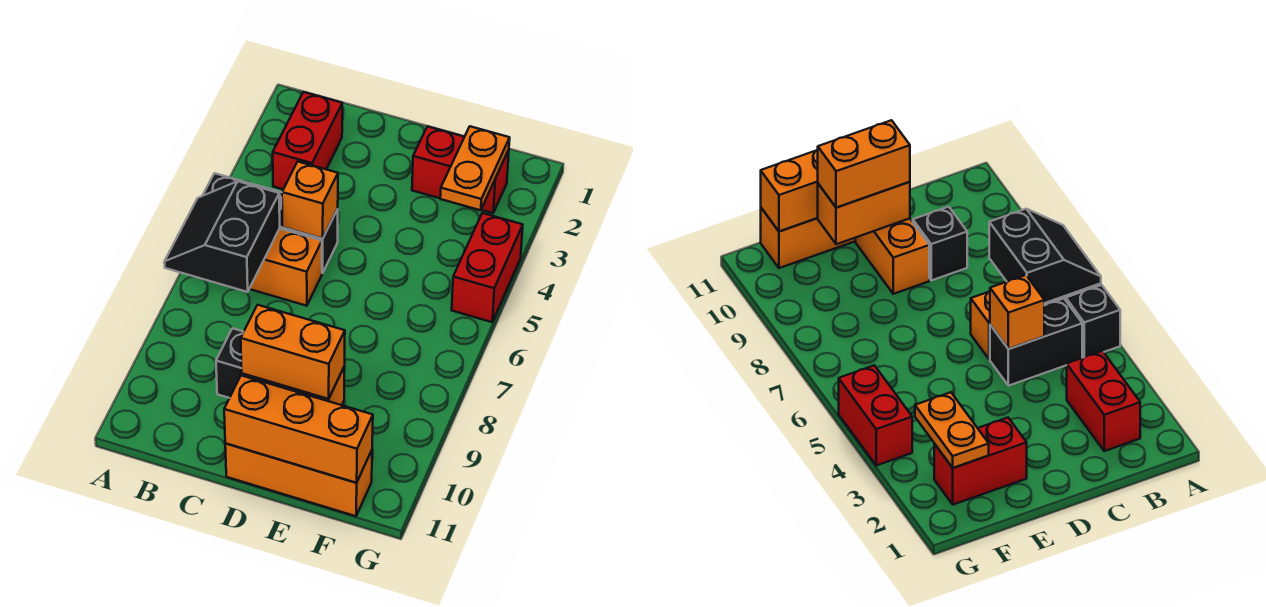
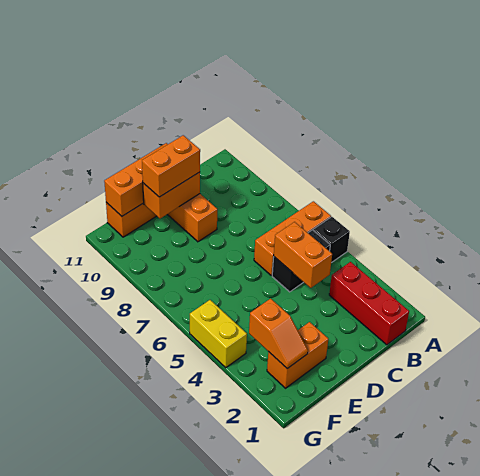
black slope A6:B7 level 2 top B -> none
red brick B2:B3 level 1 -> red brick B1:B3 level 1
orange brick C5 level 2 -> orange brick C4:C5 level 2
black brick C9 level 1 -> none
red brick E2:F2 level 1 -> orange brick E2:F2 level 1
orange plate F2:F3 level 2 -> orange slope F2:F3 level 2 top 3
red brick G4:G5 level 1 -> yellow brick G4:G5 level 1

